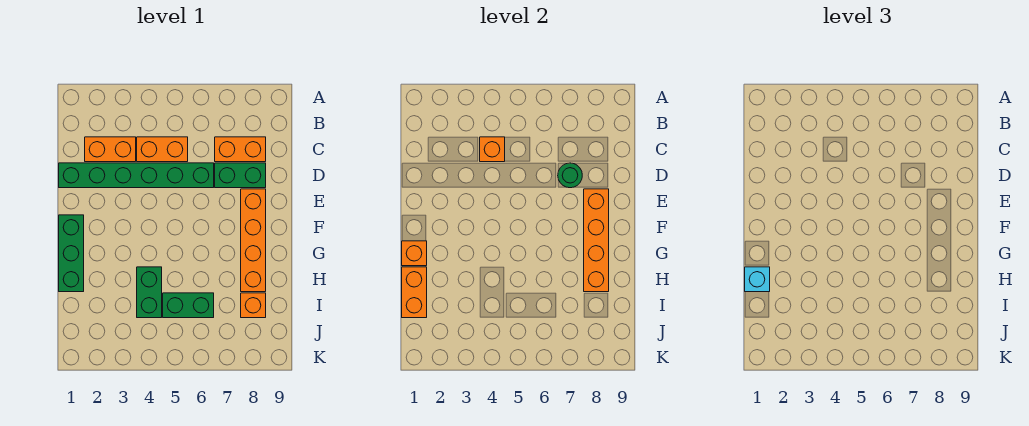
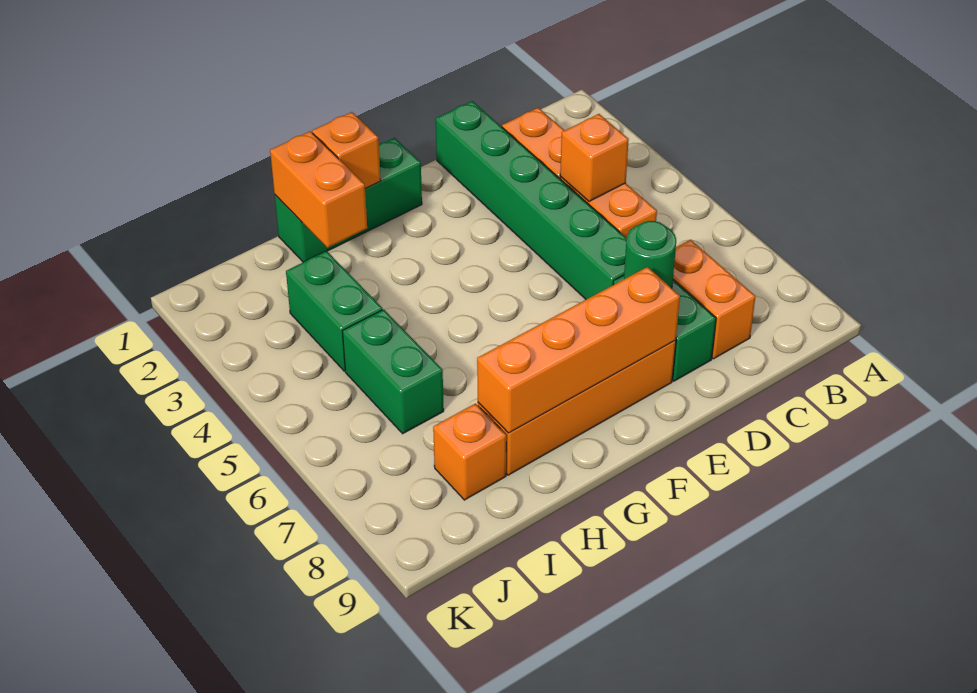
orange brick H1:I1 level 2 -> orange brick H1:H2 level 2
cyan brick H1 level 3 -> none
green brick H4:I4 level 1 -> green brick I3:I4 level 1

